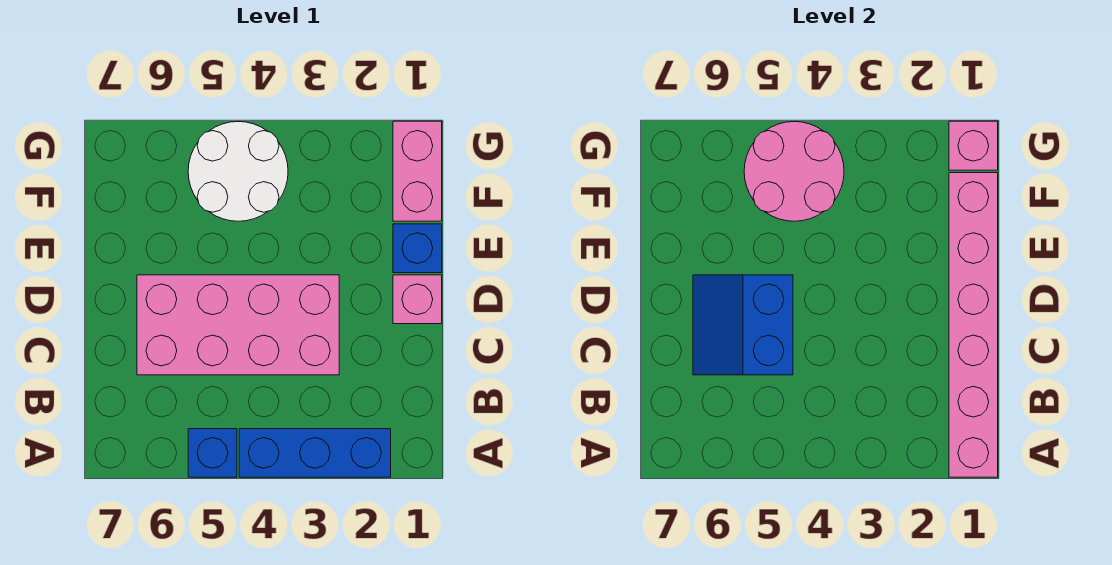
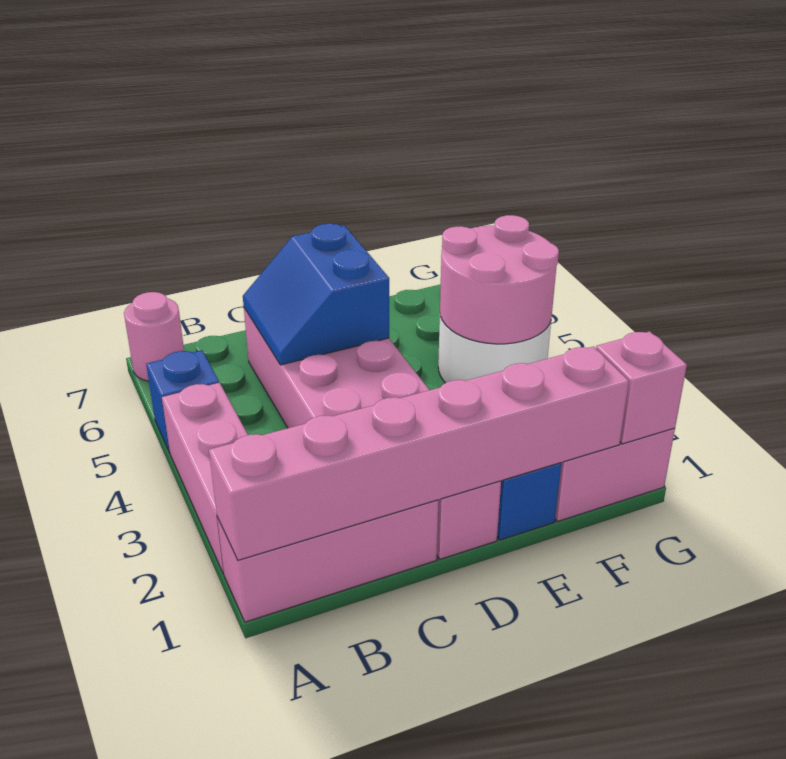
none -> pink brick A1:C1 level 1
blue brick A2:A4 level 1 -> pink brick A2:A4 level 1
none -> pink round brick A7 level 1
blue slope C5:D6 level 2 top 5 -> blue slope C5:D6 level 2 top D

